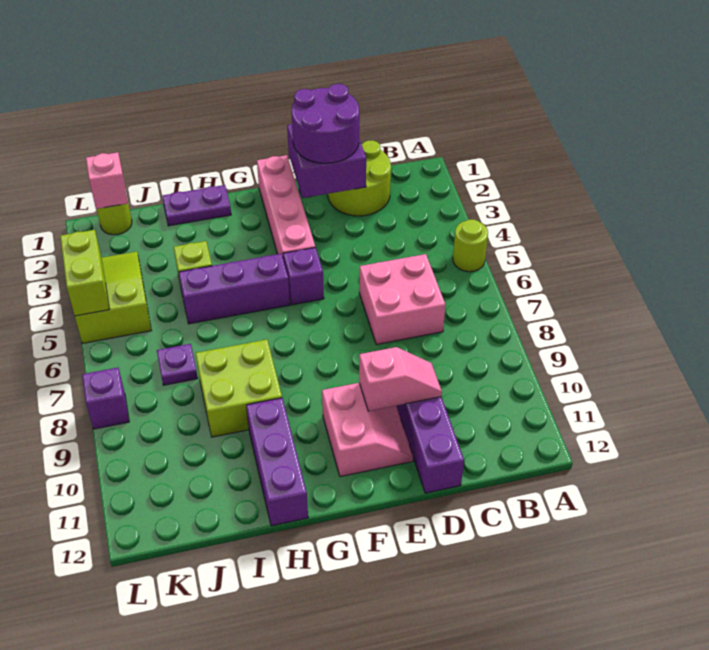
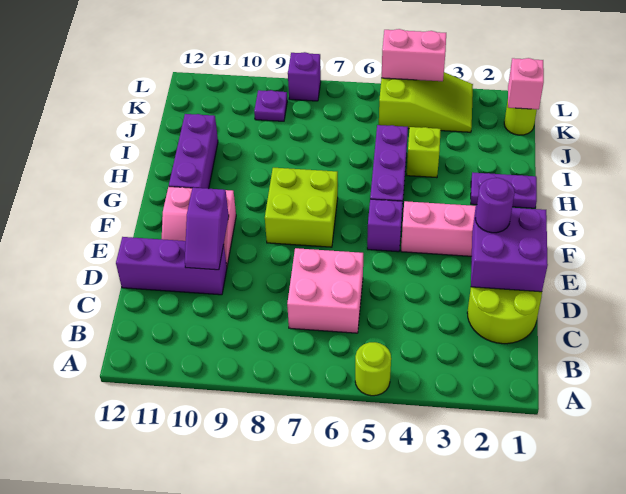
purple round brick D1:E2 level 3 -> purple round brick E2 level 3
pink slope D10:E10 level 2 top E -> purple slope D10:E10 level 2 top E
purple plate H1:I1 level 1 -> purple plate H1:H2 level 1
lime brick H8:I9 level 1 -> lime brick F7:G8 level 1
purple brick H10:H12 level 1 -> purple brick G11:I11 level 1
purple plate J7 level 1 -> purple plate K9 level 1
lime brick L4:L5 level 2 -> pink brick L4:L5 level 2

